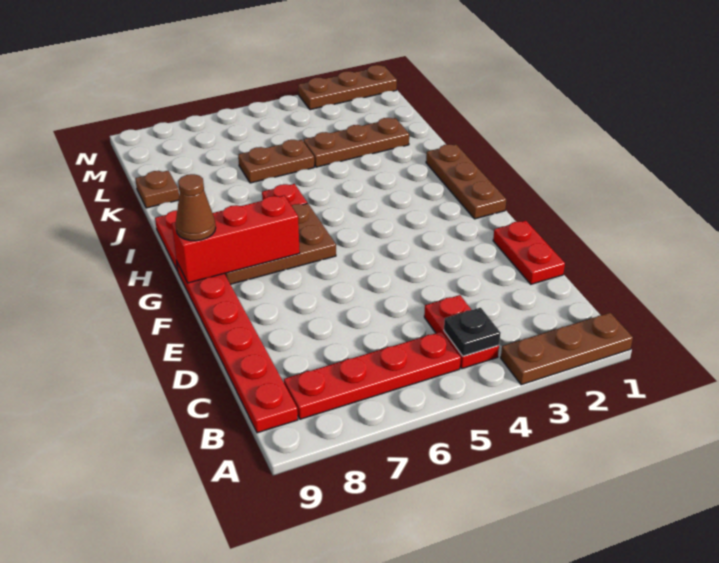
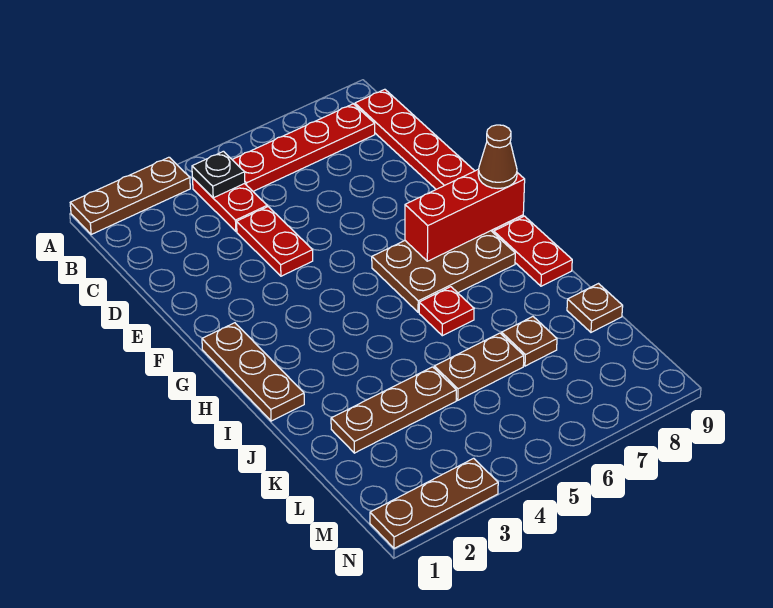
red plate D1:E1 level 1 -> red plate D4:E4 level 1
none -> brown plate K7 level 1

